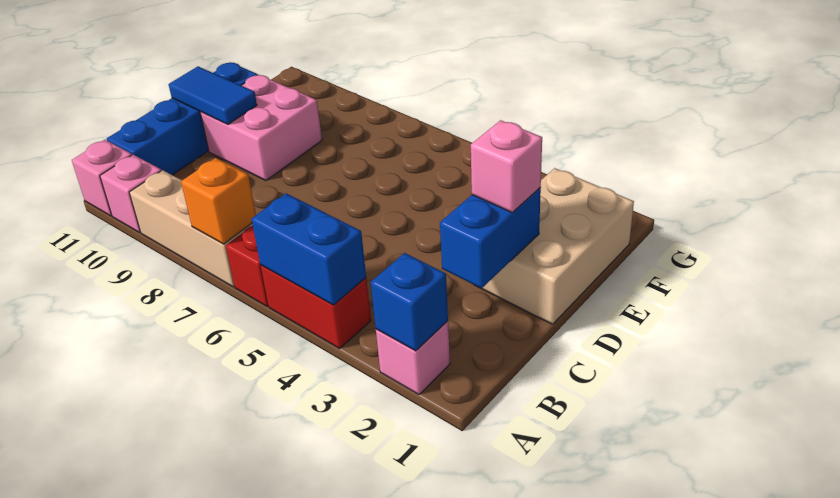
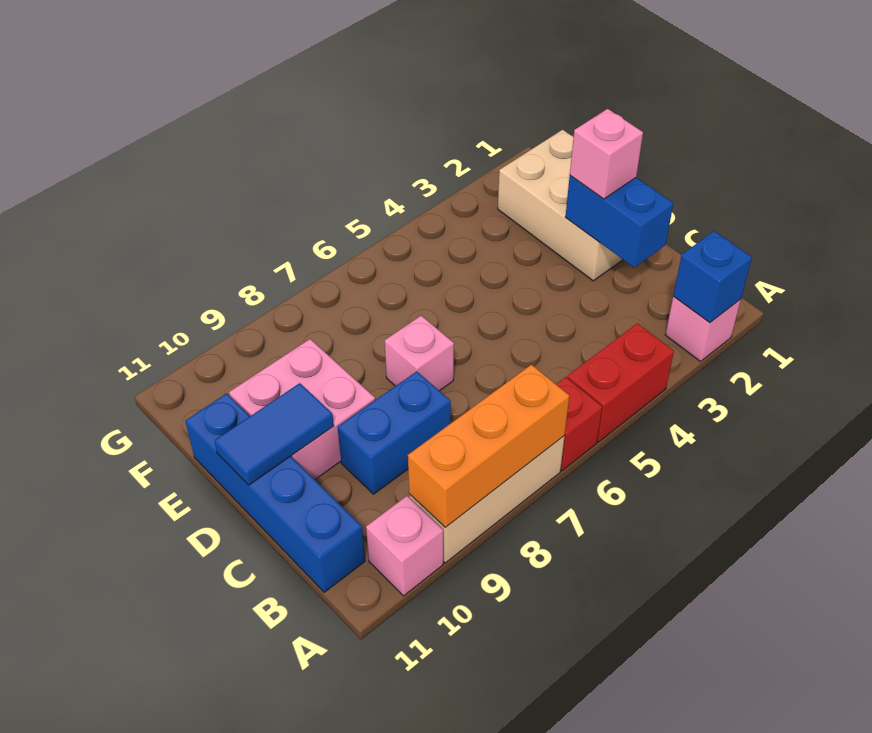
blue brick A4:A5 level 2 -> blue brick C8:C9 level 1
orange brick A7 level 2 -> orange brick A7:A9 level 2
pink brick A11 level 1 -> pink brick D7 level 1

